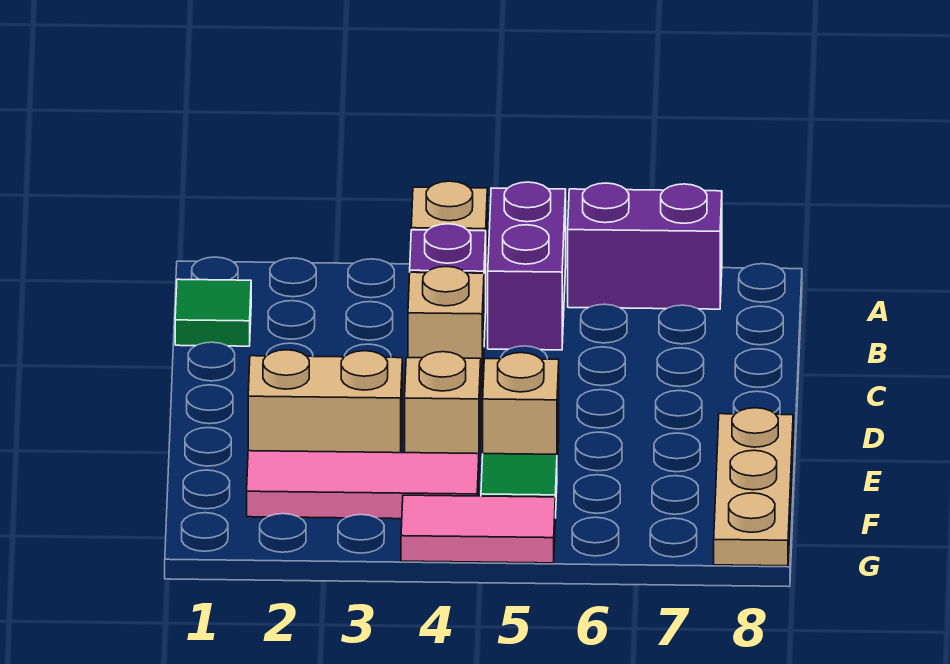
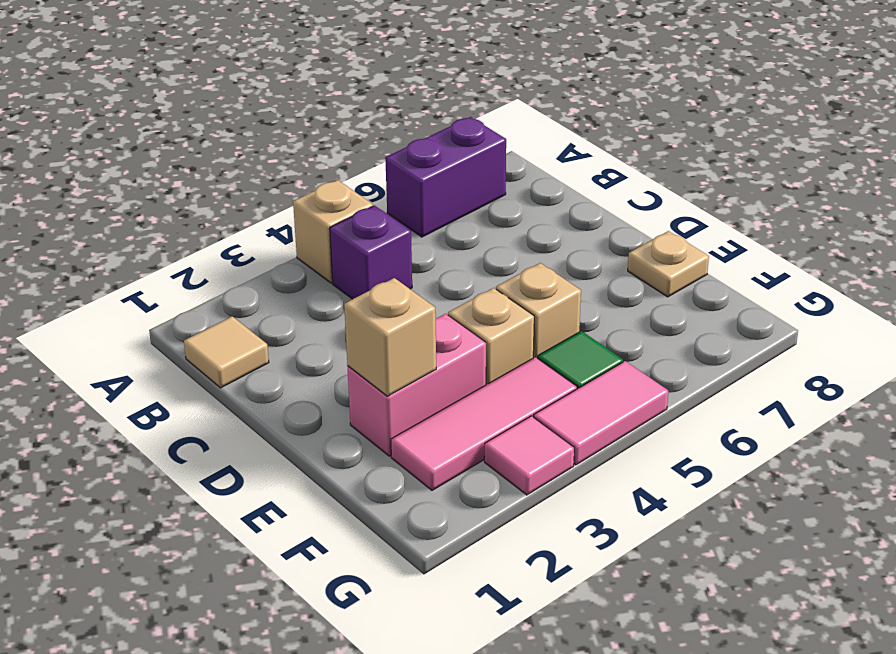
purple brick A5:B5 level 1 -> none
green tile B1 level 1 -> tan tile B1 level 1
tan brick C4 level 1 -> tan brick E2 level 2
tan brick E2:E3 level 1 -> pink brick E2:E3 level 1
tan plate E8:G8 level 1 -> tan plate E8 level 1
none -> pink tile G3 level 1

